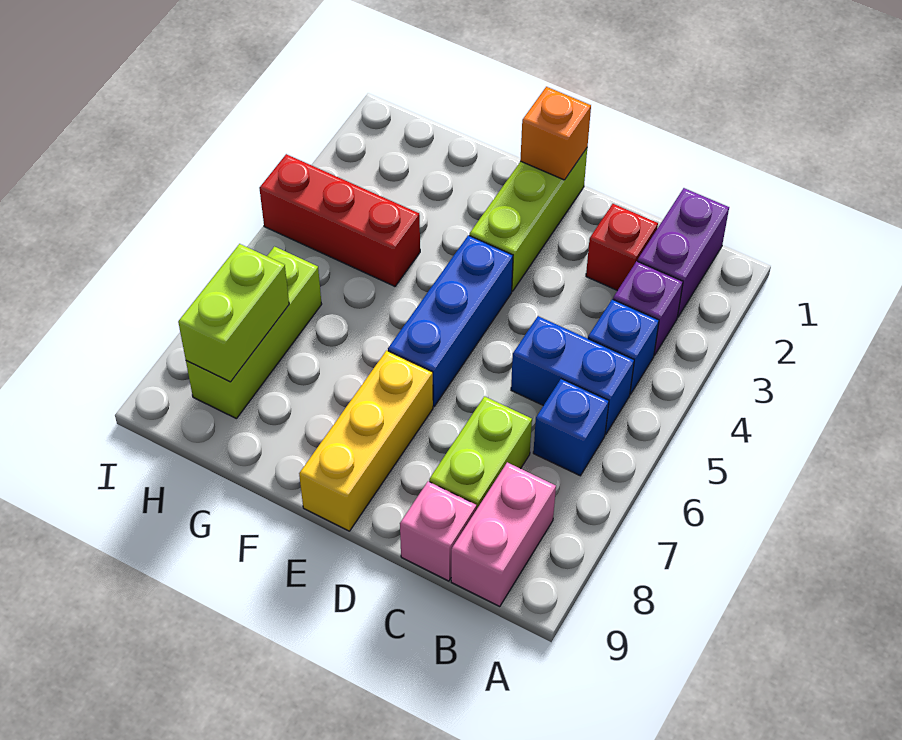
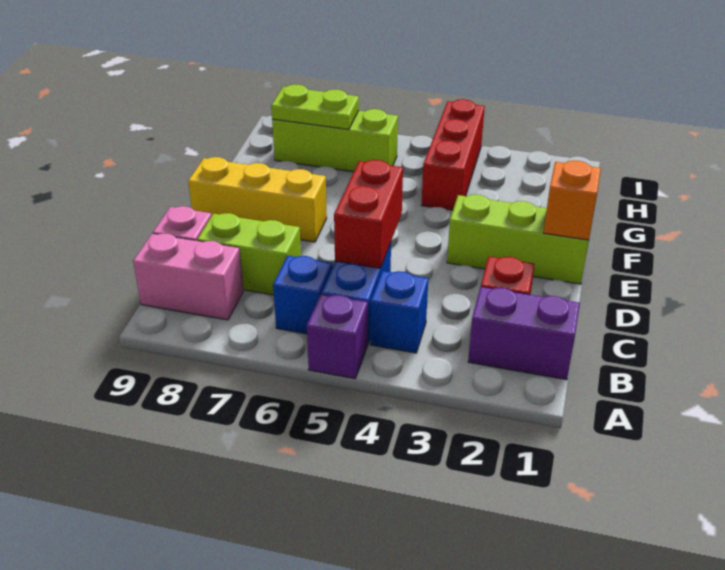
purple brick B3 level 1 -> purple brick A5 level 1
none -> red brick C5:D5 level 2
blue brick E4:E6 level 1 -> none
lime brick H7:H8 level 2 -> lime plate H7:H8 level 2

